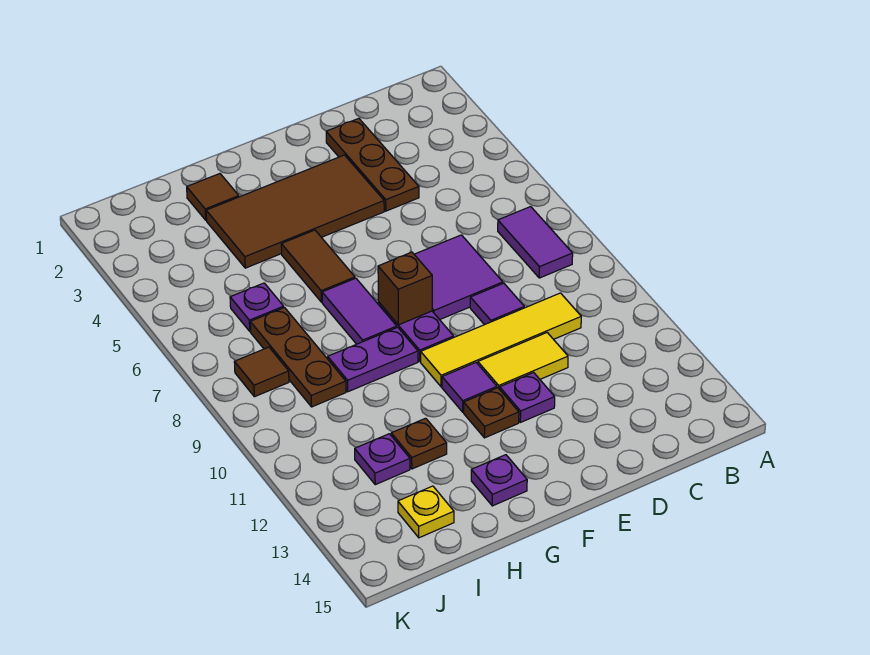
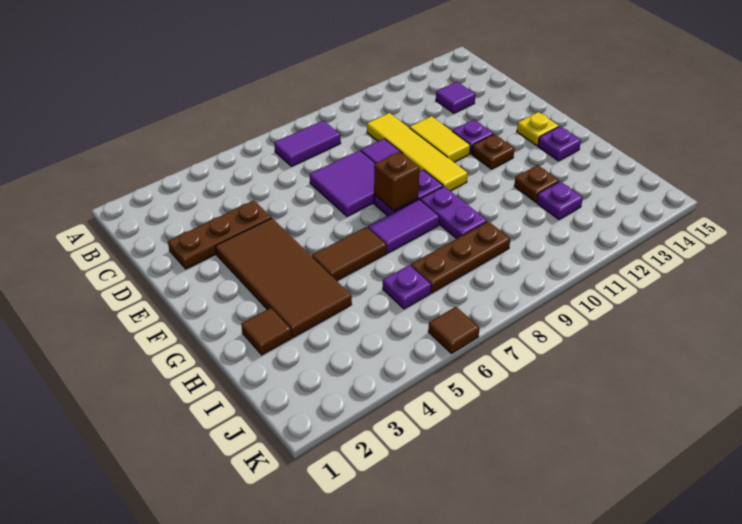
purple tile F11 level 1 -> purple tile C13 level 1
yellow plate I14 level 1 -> yellow plate F14 level 1
brown tile J8 level 1 -> brown tile K6 level 1

